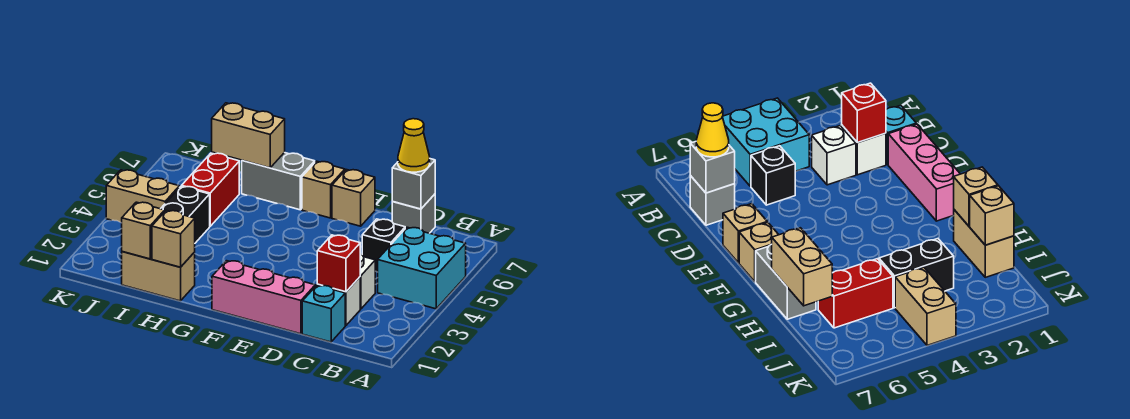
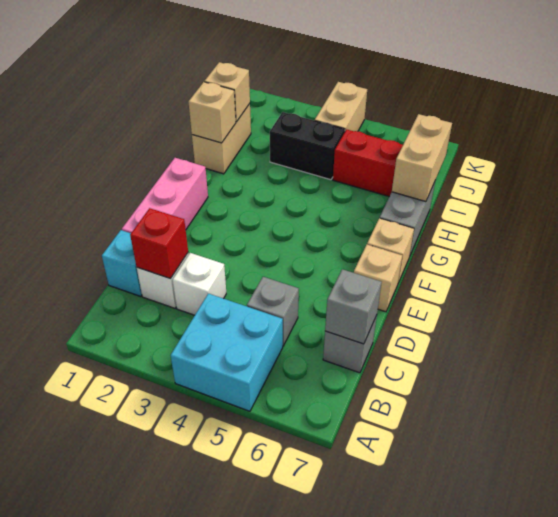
black brick C5 level 1 -> grey brick C5 level 1
yellow cone C7 level 3 -> none

